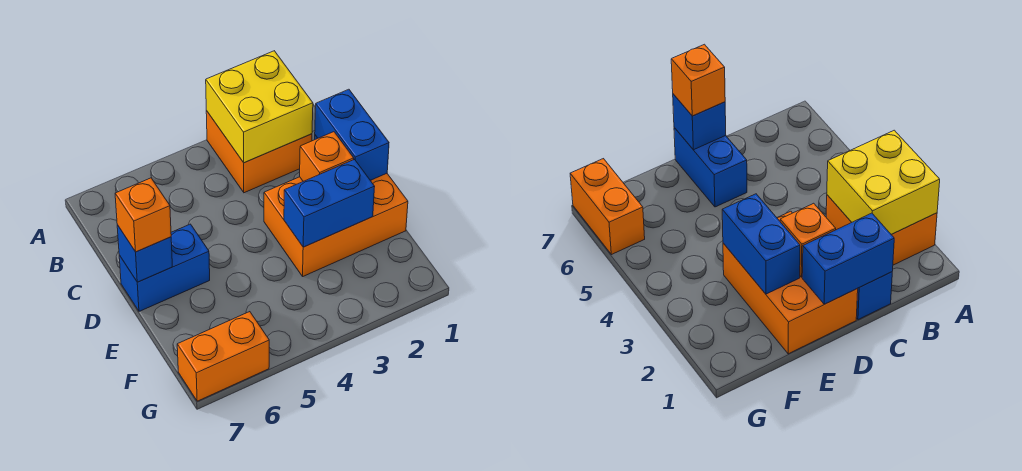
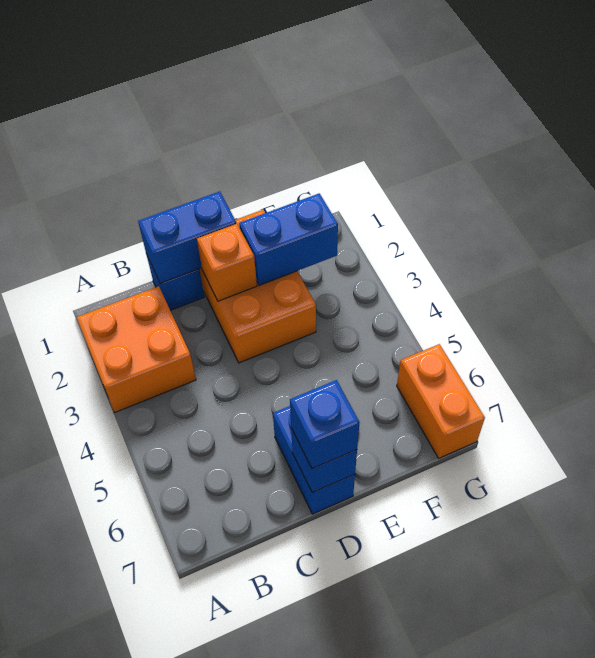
yellow brick A2:B3 level 2 -> none
orange brick D7 level 3 -> blue brick D7 level 3
blue brick E2:E3 level 2 -> blue brick E2:F2 level 2

